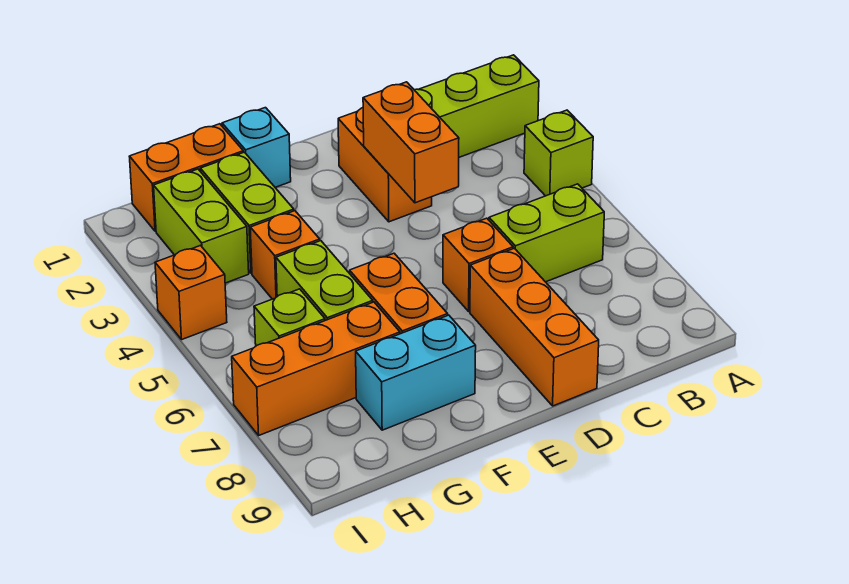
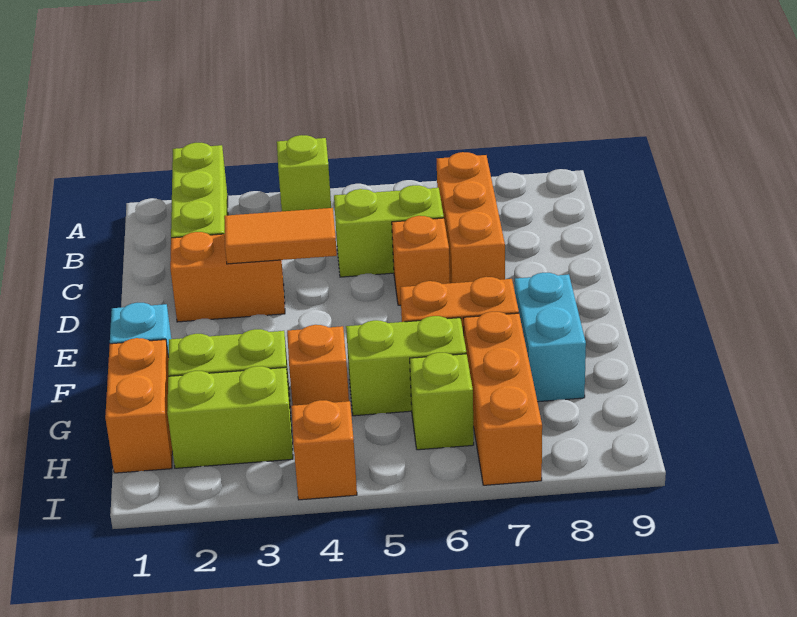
lime brick B6:C6 level 1 -> lime brick C5:C6 level 1
orange brick D3:D4 level 2 -> orange tile D3:D4 level 2
orange brick D7:D9 level 1 -> orange brick B7:D7 level 1

